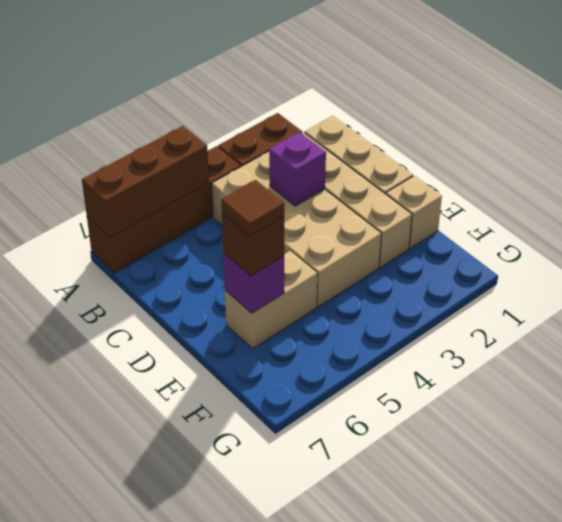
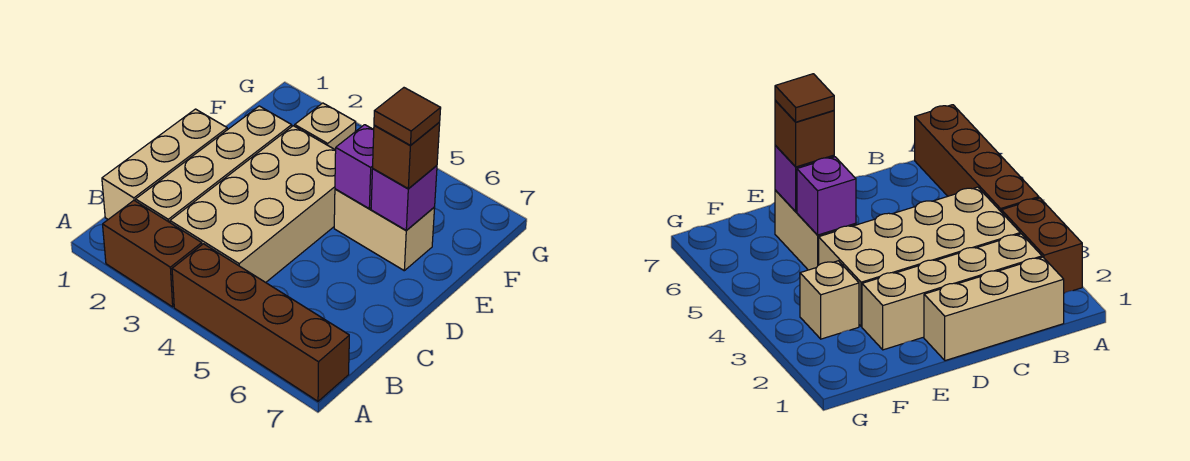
brown brick A5:A7 level 2 -> none
purple brick C3 level 2 -> purple brick E5 level 2
tan brick E1 level 1 -> tan brick F3 level 1

